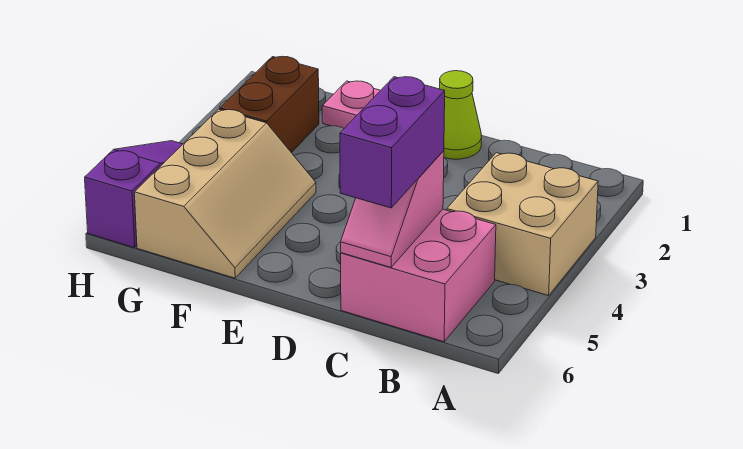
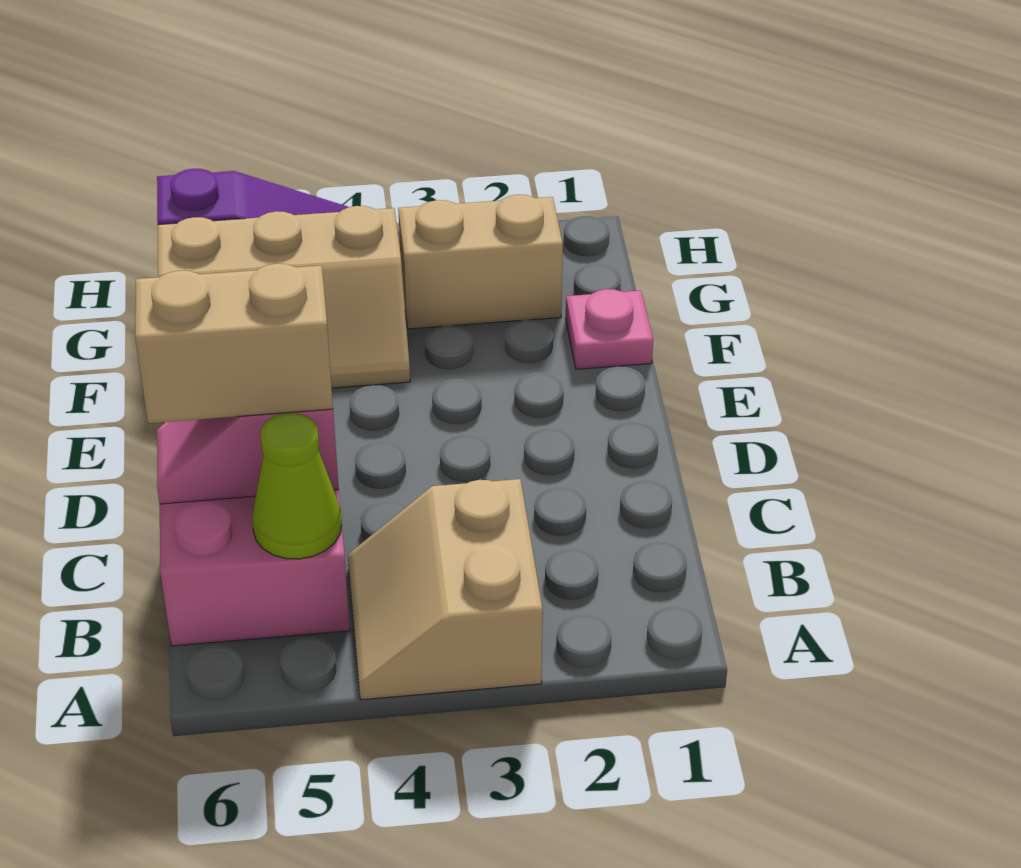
tan brick A3:B4 level 1 -> tan slope A3:B4 level 1 top 3
purple brick C5:C6 level 3 -> tan brick C5:C6 level 3
lime cone D1 level 1 -> lime cone B5 level 2
brown brick G2:G3 level 1 -> tan brick G2:G3 level 1

